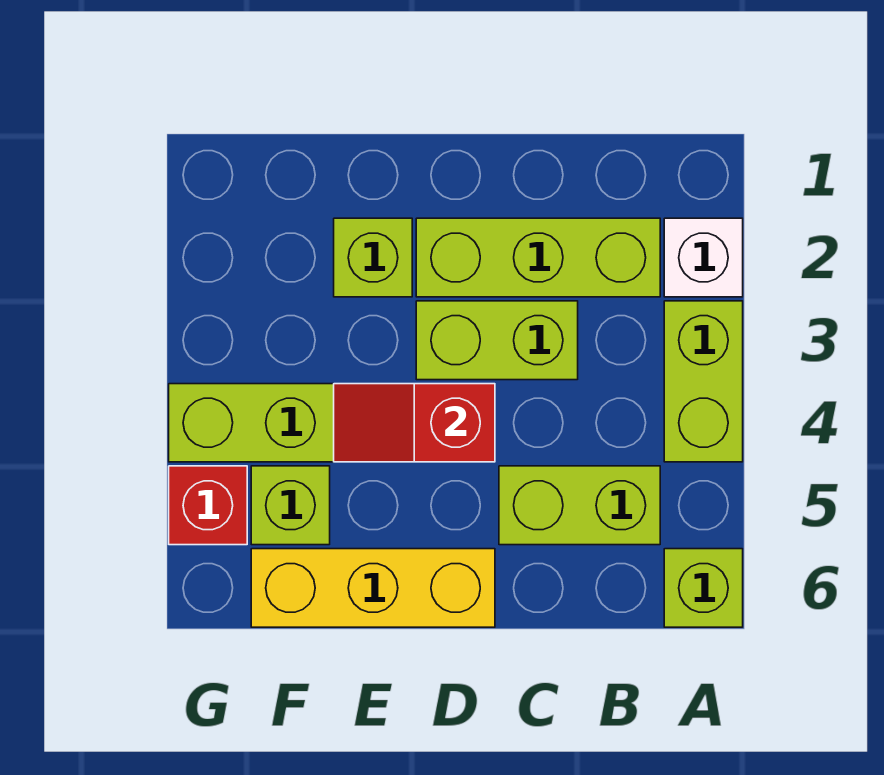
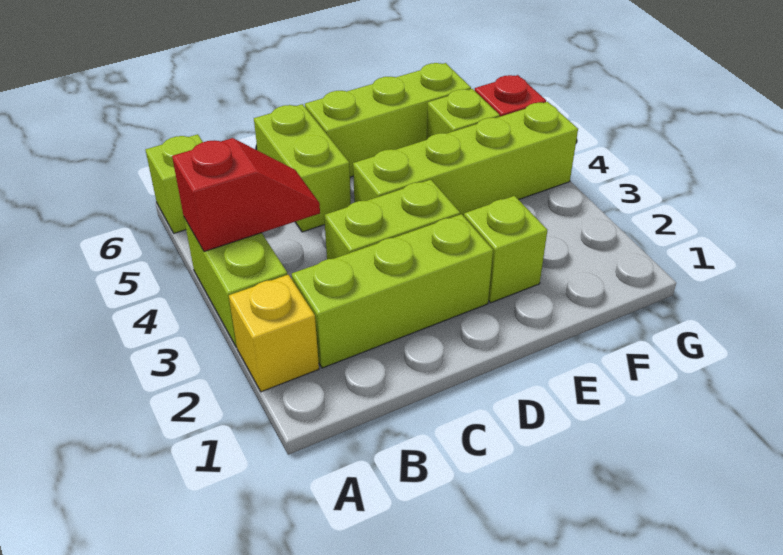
white brick A2 level 1 -> yellow brick A2 level 1
lime brick B5:C5 level 1 -> lime brick C5:C6 level 1
red slope D4:E4 level 2 top D -> red slope A4:B4 level 2 top A
yellow brick D6:F6 level 1 -> lime brick D6:F6 level 1

